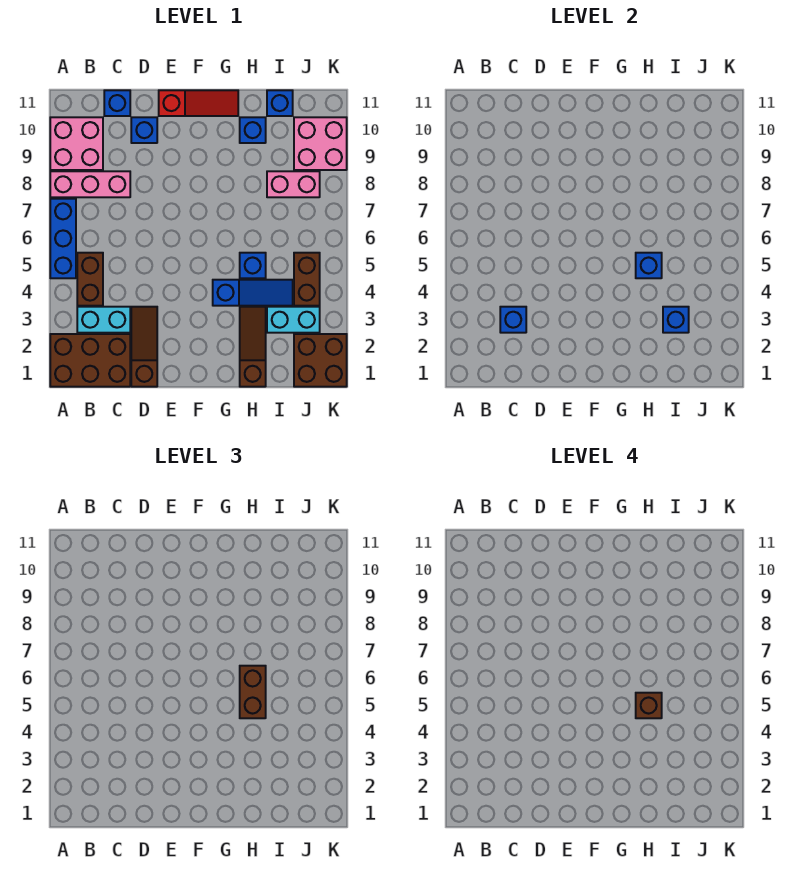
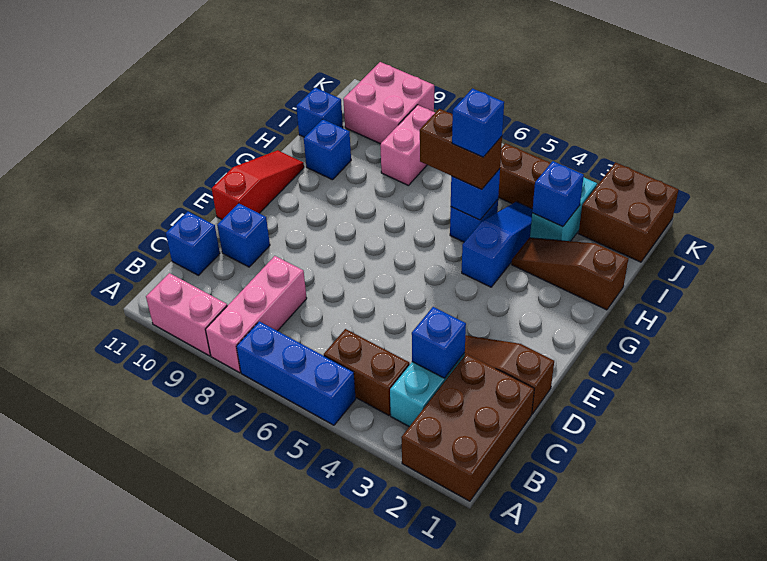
pink brick A9:B10 level 1 -> pink brick A9:A10 level 1
brown brick H5 level 4 -> blue brick H5 level 4

